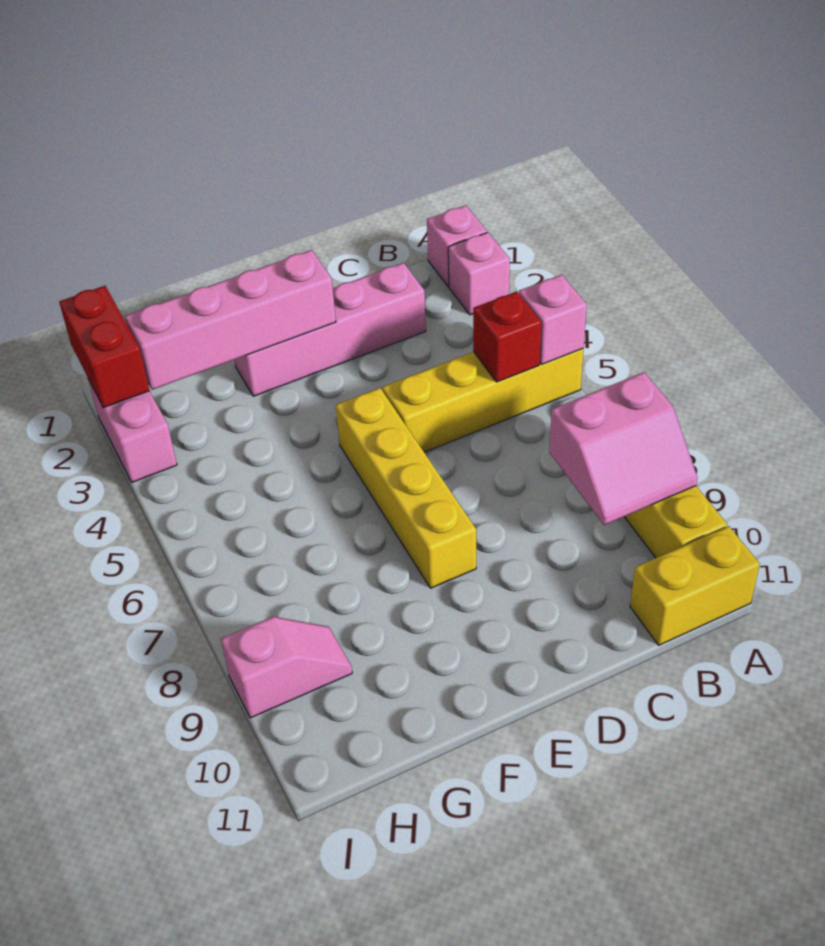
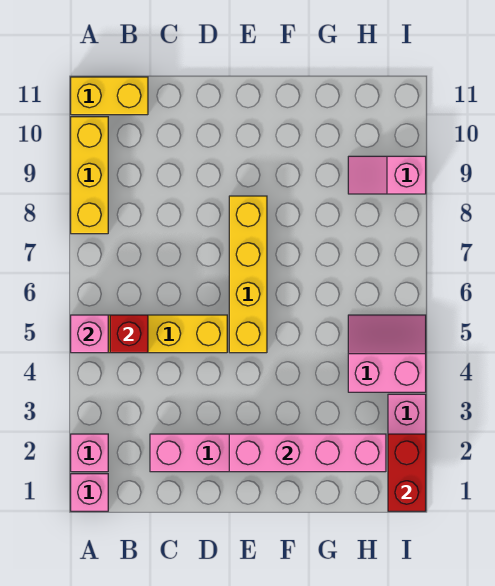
pink slope A8:B9 level 2 top 8 -> pink slope H4:I5 level 1 top 4

